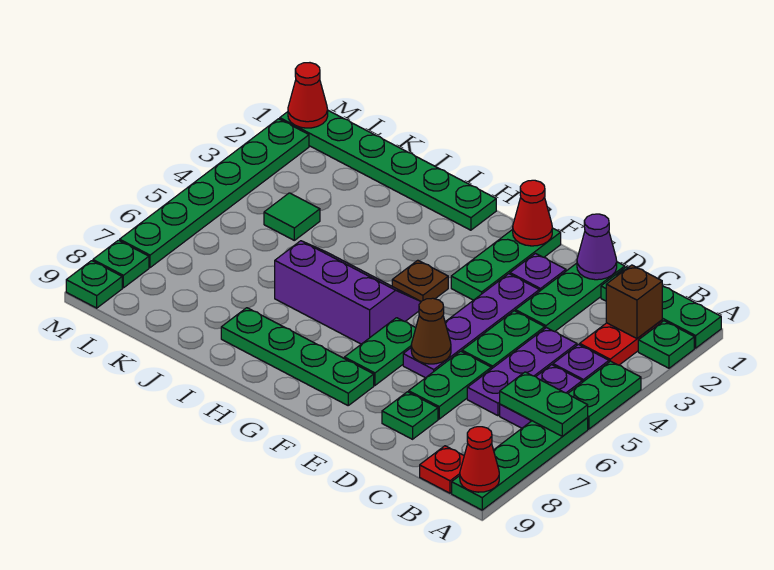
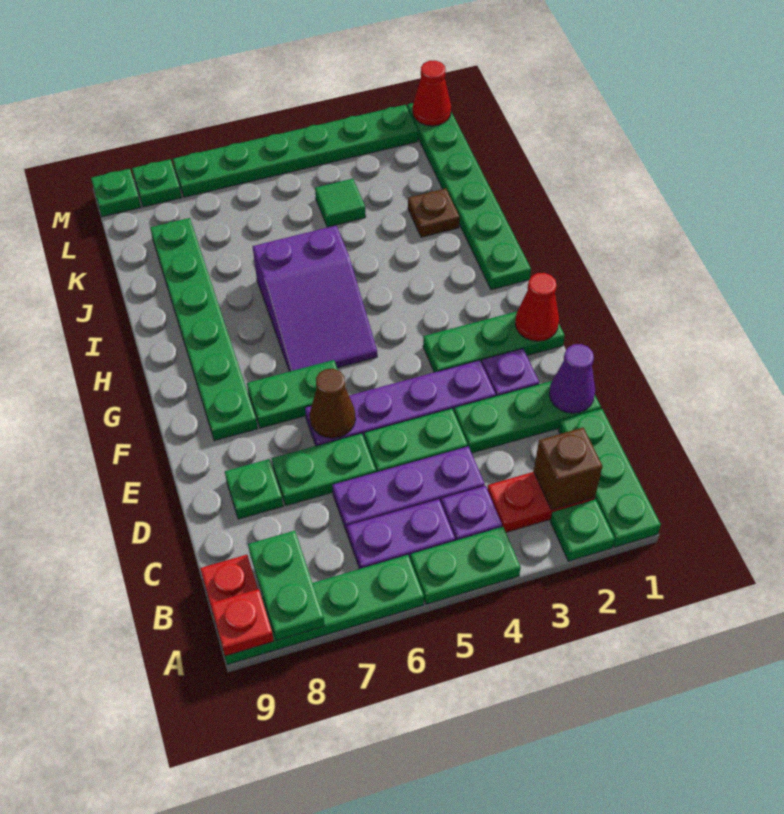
green plate A6:B6 level 2 -> green plate A8:B8 level 2
red cone A9 level 2 -> red plate A9 level 2
green plate F8:I8 level 1 -> green plate F8:K8 level 1
brown plate G4 level 1 -> brown plate J2 level 1
purple slope G5:I6 level 1 top 6 -> purple slope G5:I6 level 1 top I

